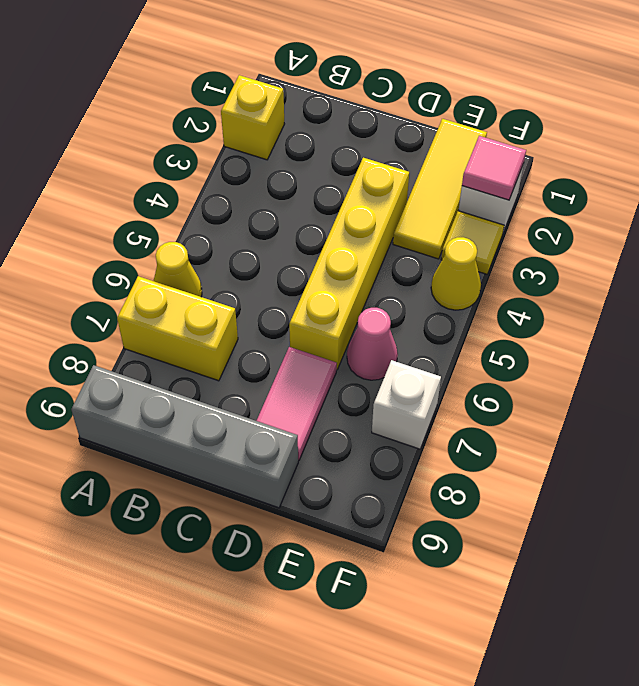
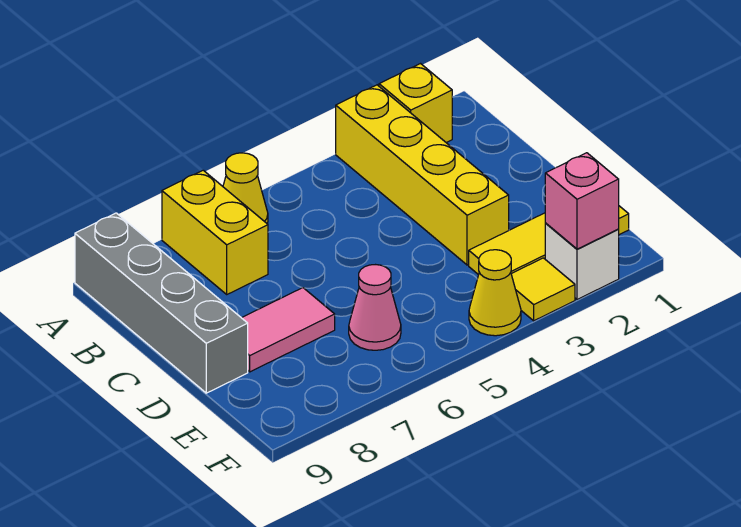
yellow brick D3:D6 level 1 -> yellow brick A3:D3 level 1
pink tile F2 level 2 -> pink brick F2 level 2
white brick F7 level 1 -> none

